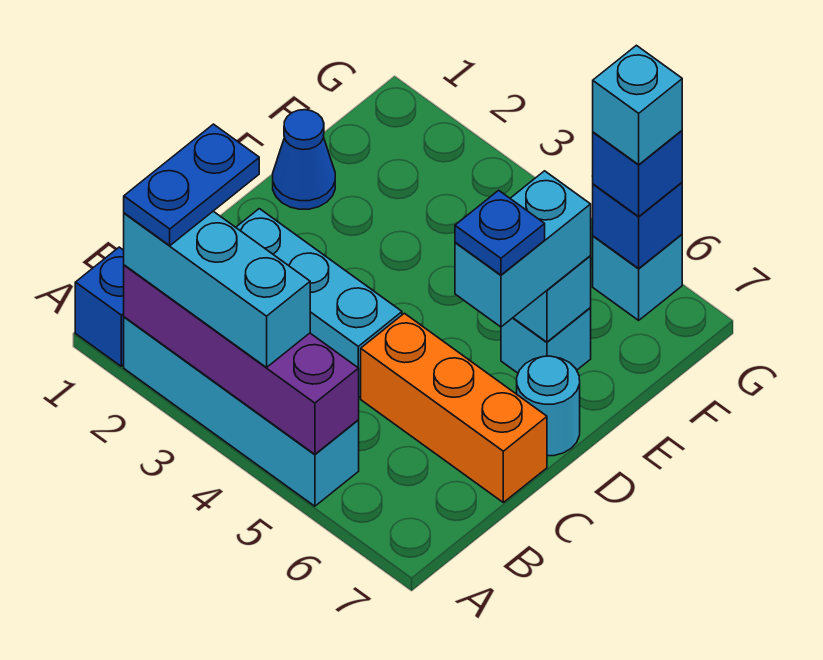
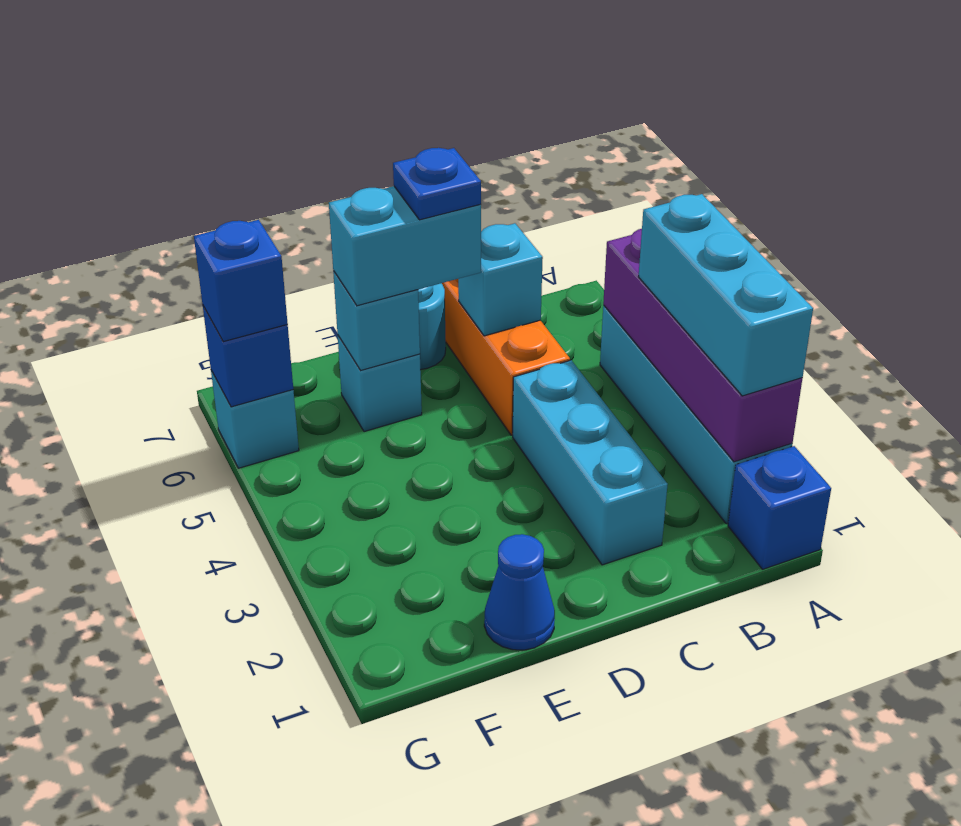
blue plate A2:B2 level 4 -> none
cyan brick G6 level 4 -> cyan brick C6 level 2

